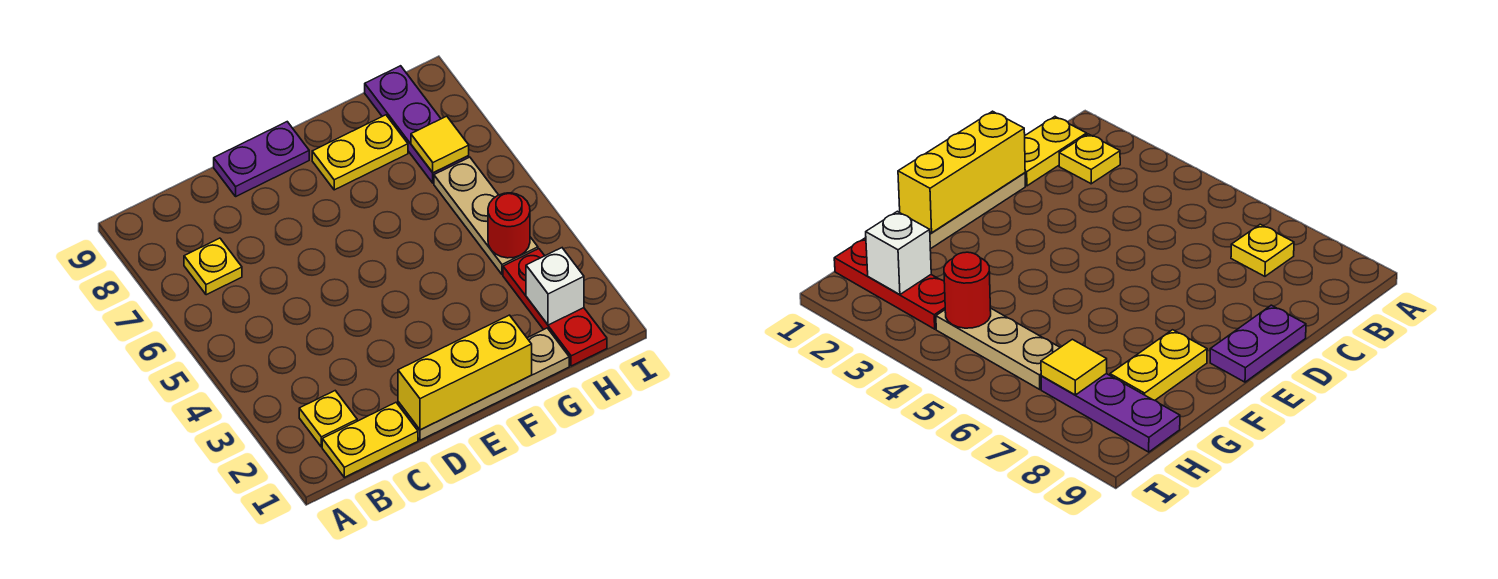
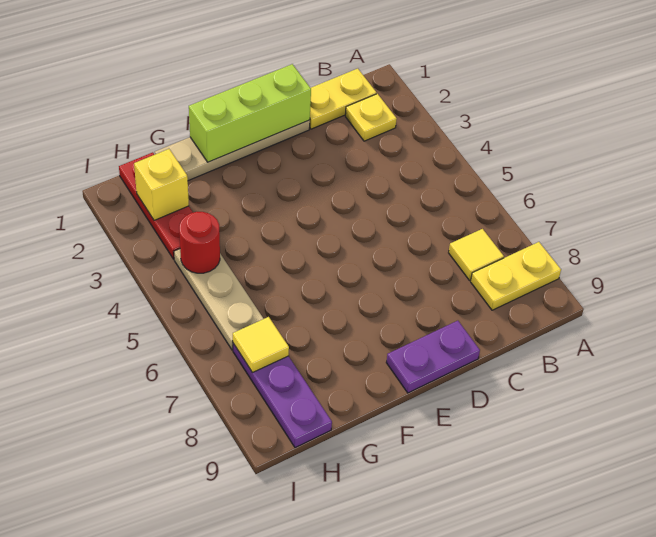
yellow plate B7 level 1 -> yellow tile B7 level 1
yellow brick D1:F1 level 2 -> lime brick D1:F1 level 2
yellow plate F8:G8 level 1 -> yellow plate A8:B8 level 1
white brick H2 level 2 -> yellow brick H2 level 2

